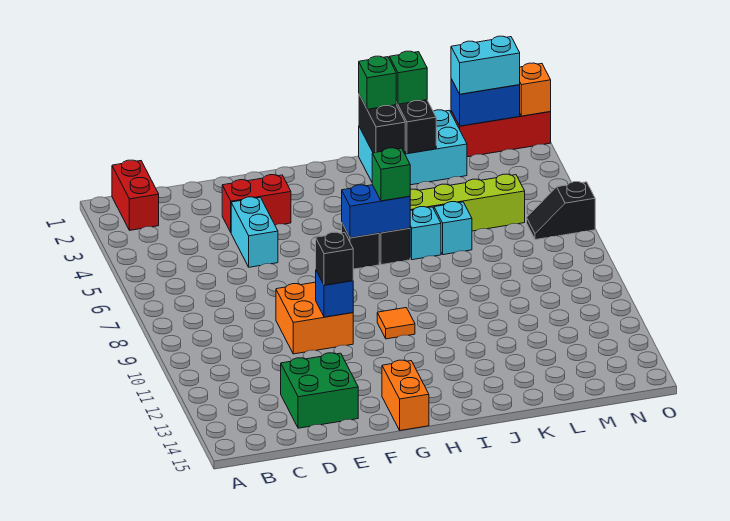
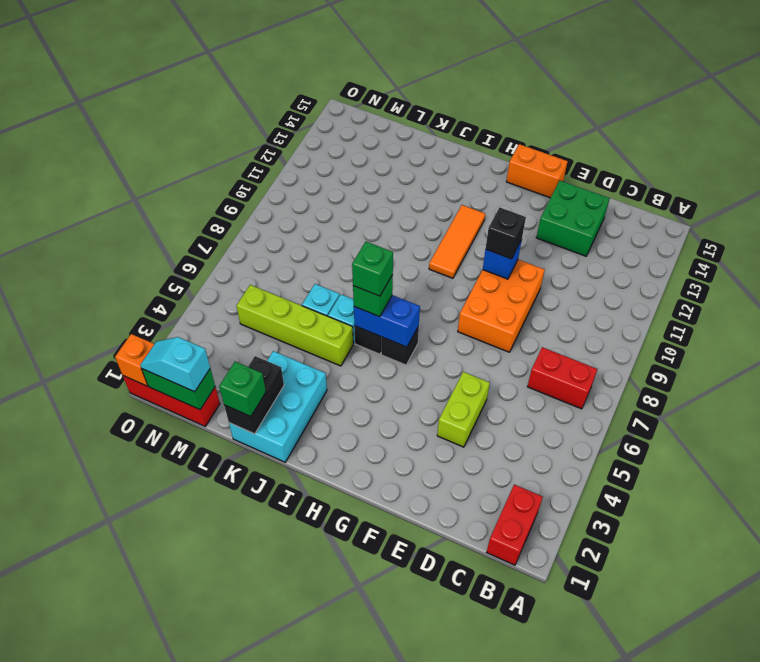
red brick E3:F3 level 1 -> red brick B7:C7 level 1
cyan brick E4:E5 level 1 -> lime brick E4:E5 level 1
orange brick E9:F10 level 1 -> orange brick E8:F10 level 1
orange brick G14:G15 level 1 -> orange brick F15:G15 level 1
orange tile H10 level 1 -> orange tile H10:H12 level 1
cyan brick J1:L2 level 1 -> cyan brick J1:K3 level 1
black brick J1:J2 level 2 -> none
green brick J1 level 3 -> green brick I6 level 4
blue brick M1:N1 level 2 -> green brick M1:N1 level 2
cyan brick M1:N1 level 3 -> cyan slope M1:N1 level 3 top M
black slope N6:O6 level 1 top O -> none

